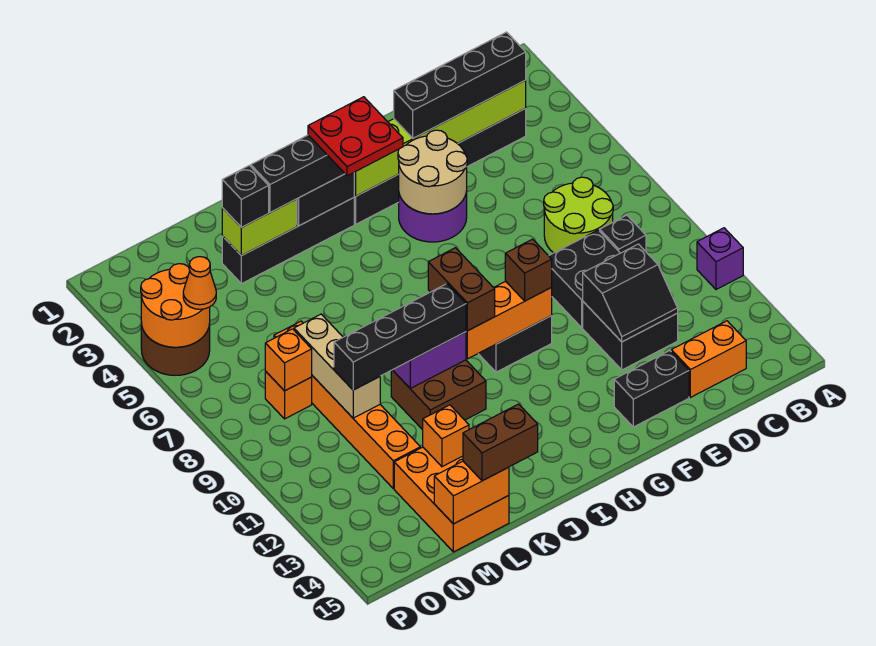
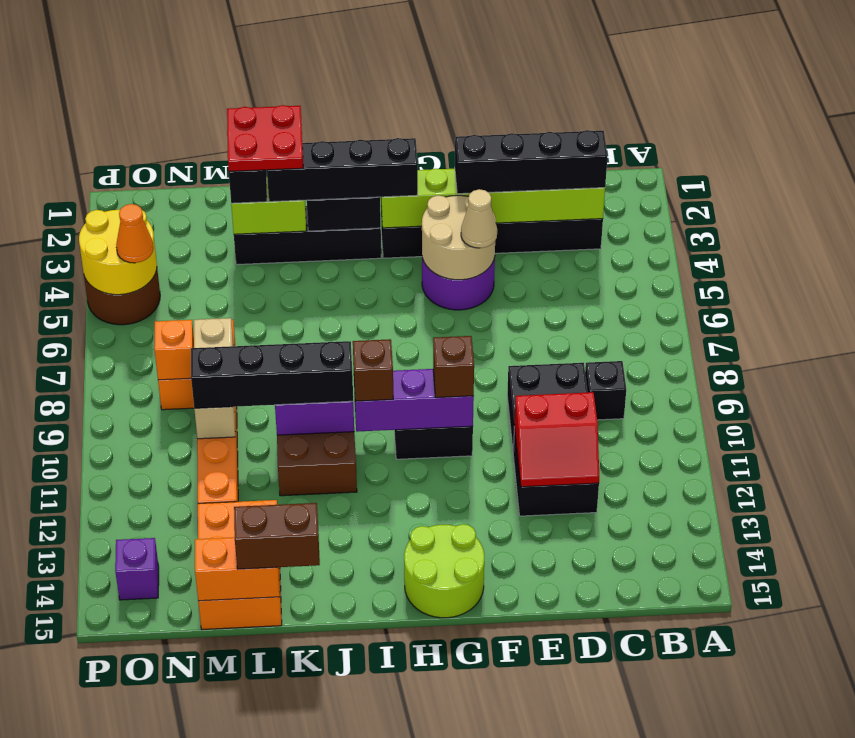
purple brick A11 level 1 -> purple brick O14 level 1
lime round brick C7:D8 level 1 -> lime round brick G14:H15 level 1
orange brick C14:D14 level 1 -> none
black slope D11:E12 level 2 top 11 -> red slope D11:E12 level 2 top 11
black brick E14:F14 level 1 -> none
none -> tan cone F5 level 3
orange brick G10:I10 level 2 -> purple brick G10:I10 level 2
red plate H3:I4 level 4 -> red plate K2:L3 level 4
brown brick I9:I10 level 3 -> brown brick I10 level 3
orange brick L13 level 2 -> none
orange round brick O4:P5 level 2 -> yellow round brick O4:P5 level 2

